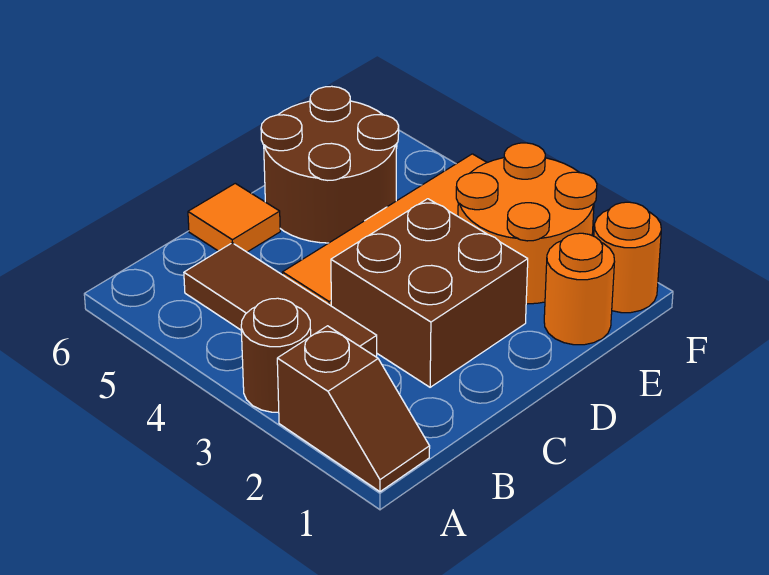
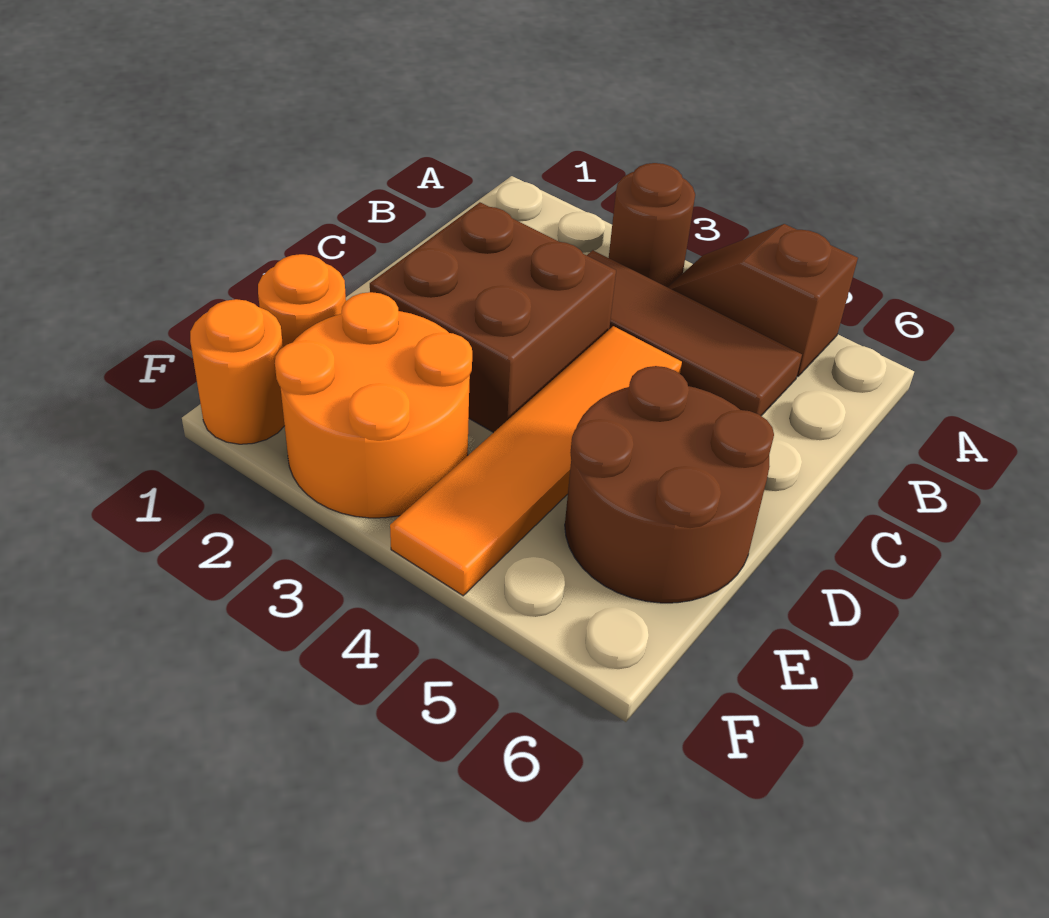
brown slope A1:A2 level 1 top 2 -> brown slope A4:A5 level 1 top 5
orange tile C6 level 1 -> none

